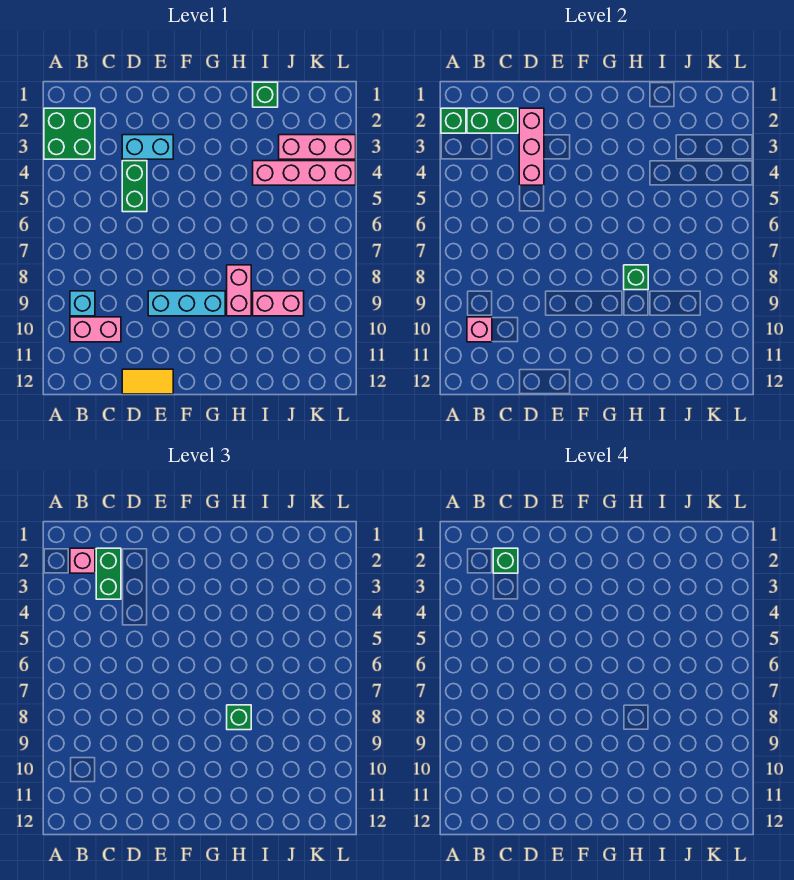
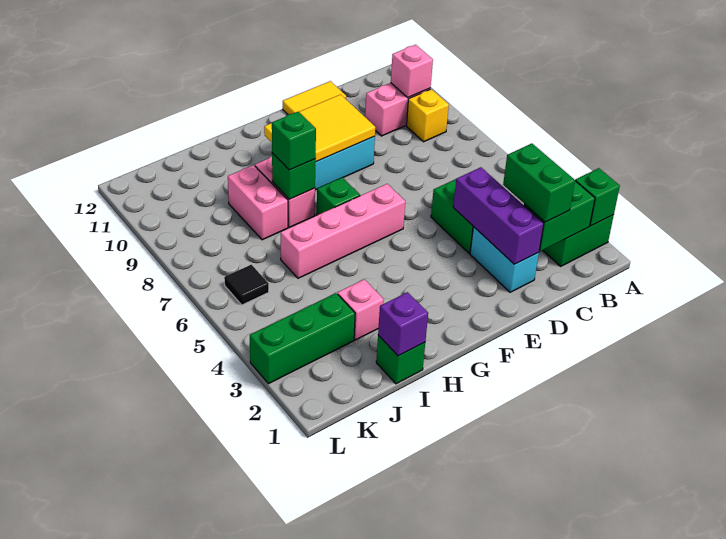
pink brick B2 level 3 -> pink brick I3 level 1
cyan brick B9 level 1 -> yellow brick B9 level 1
green brick C2 level 4 -> green brick G7 level 1
pink brick D2:D4 level 2 -> purple brick D2:D4 level 2
cyan brick D3:E3 level 1 -> cyan brick D2:D3 level 1
none -> yellow tile E9:G10 level 2
none -> purple brick I1 level 2
pink brick I4:L4 level 1 -> pink brick F6:I6 level 1
pink brick I9:J9 level 1 -> pink brick I8:I9 level 1
pink brick J3:L3 level 1 -> green brick J3:L3 level 1
none -> black tile K6 level 1

